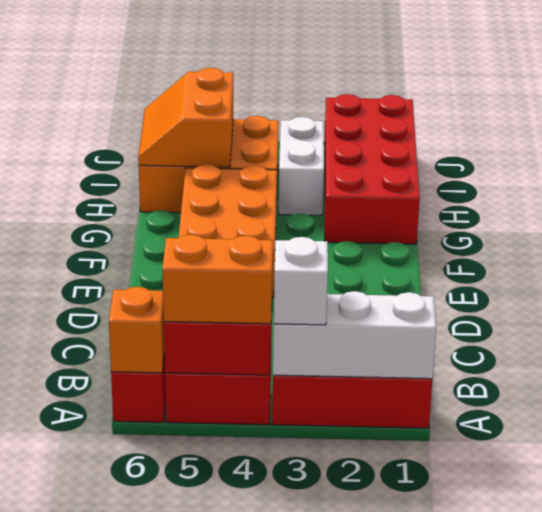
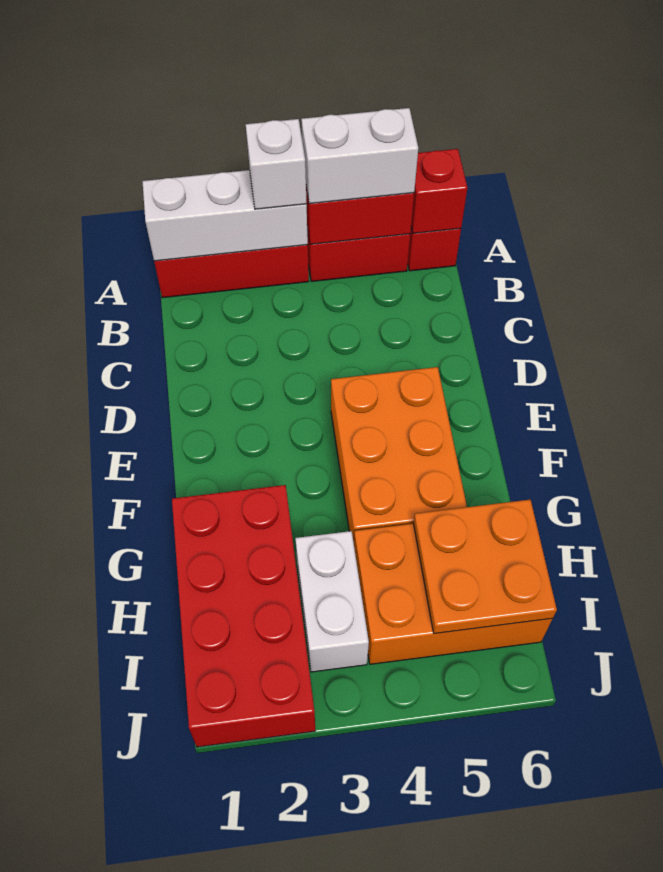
orange brick A4:A5 level 3 -> white brick A4:A5 level 3
orange brick A6 level 2 -> red brick A6 level 2
orange slope H5:I6 level 2 top 5 -> orange plate H5:I6 level 2

